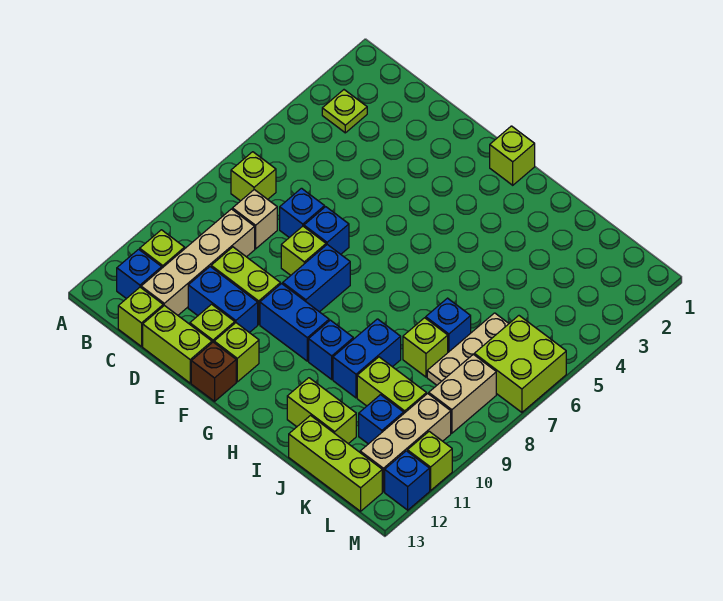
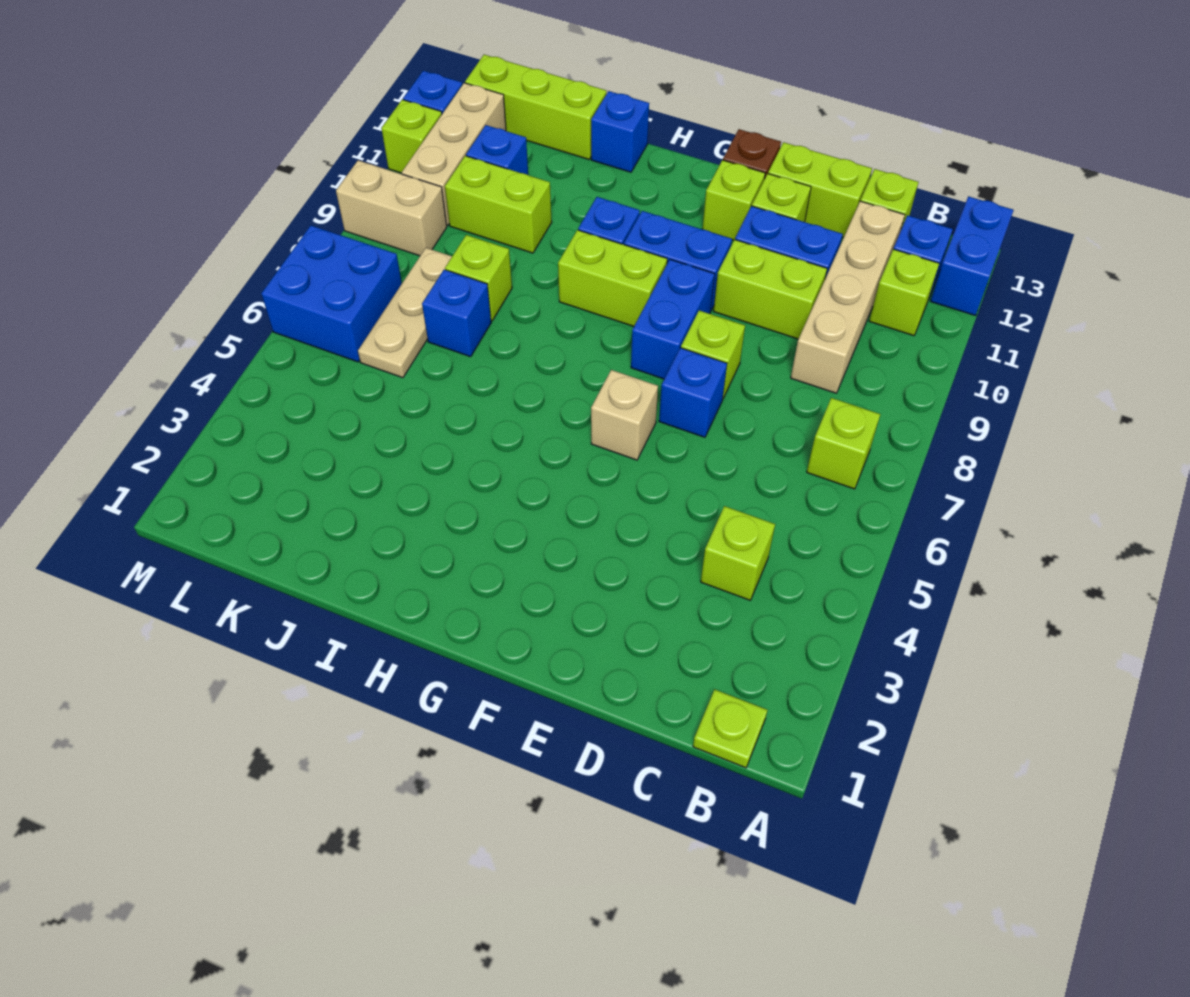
lime plate B3 level 1 -> lime plate B1 level 1
tan brick C8 level 1 -> tan brick F6 level 1
blue brick D7 level 1 -> blue brick I13 level 1
lime brick G1 level 1 -> lime brick C4 level 1
blue brick I9:I10 level 1 -> blue brick A12:A13 level 1
lime brick I12:J12 level 1 -> lime brick G9:H9 level 1
lime brick L6:M7 level 1 -> blue brick L6:M7 level 1
tan brick L8:L9 level 1 -> tan brick L9:M9 level 1

